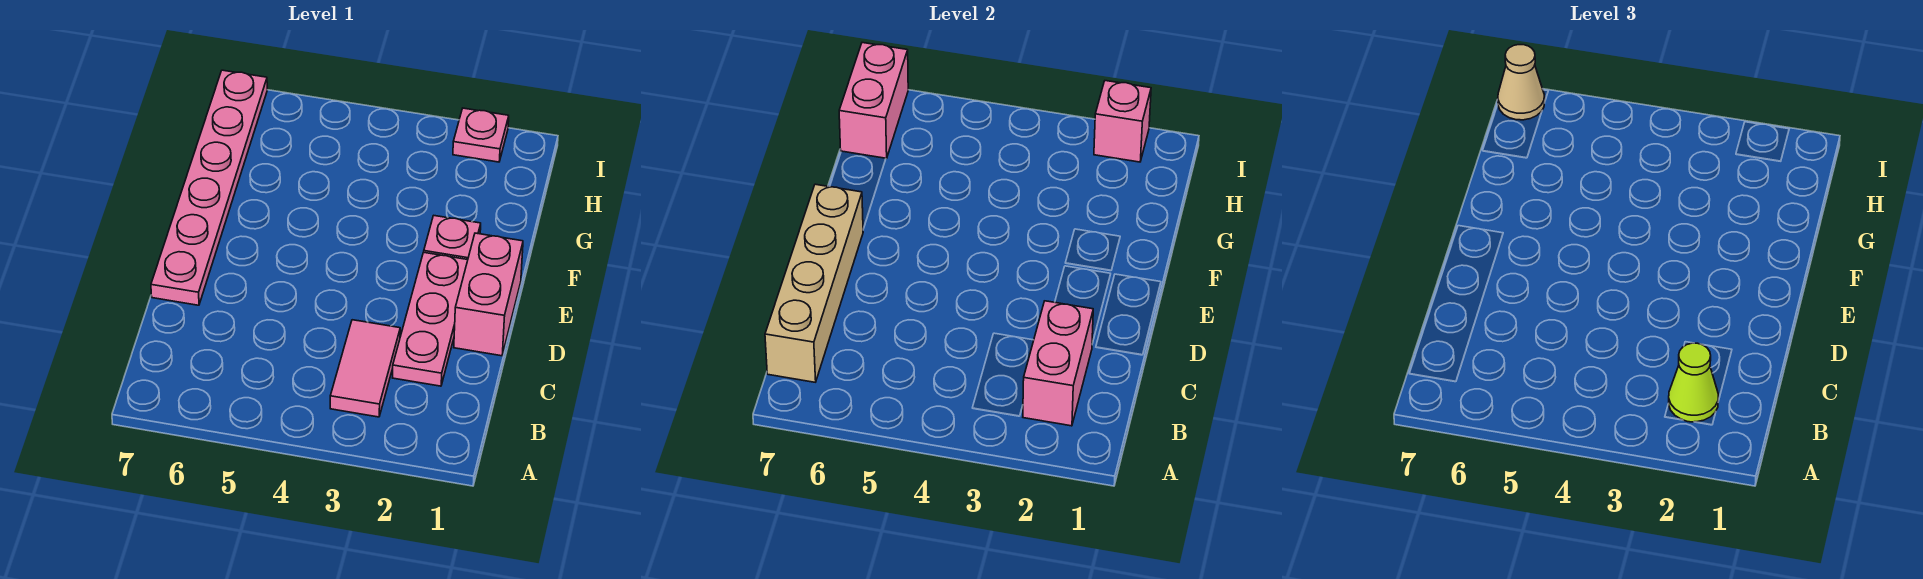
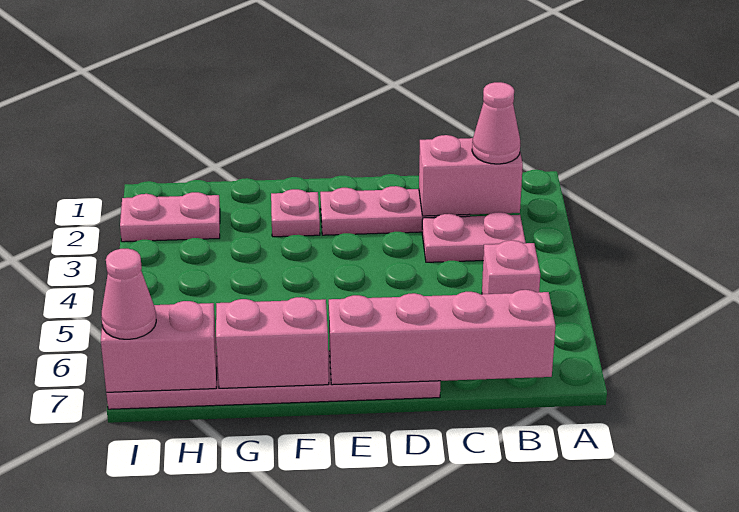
lime cone B2 level 3 -> pink cone B2 level 3
pink tile B3:C3 level 1 -> pink plate B3:C3 level 1
tan brick B7:E7 level 2 -> pink brick B7:E7 level 2
pink brick D1:E1 level 1 -> pink brick F7:G7 level 2
pink plate I2 level 1 -> pink plate H2:I2 level 1
pink brick I2 level 2 -> pink brick B5 level 1
tan cone I7 level 3 -> pink cone I7 level 3

